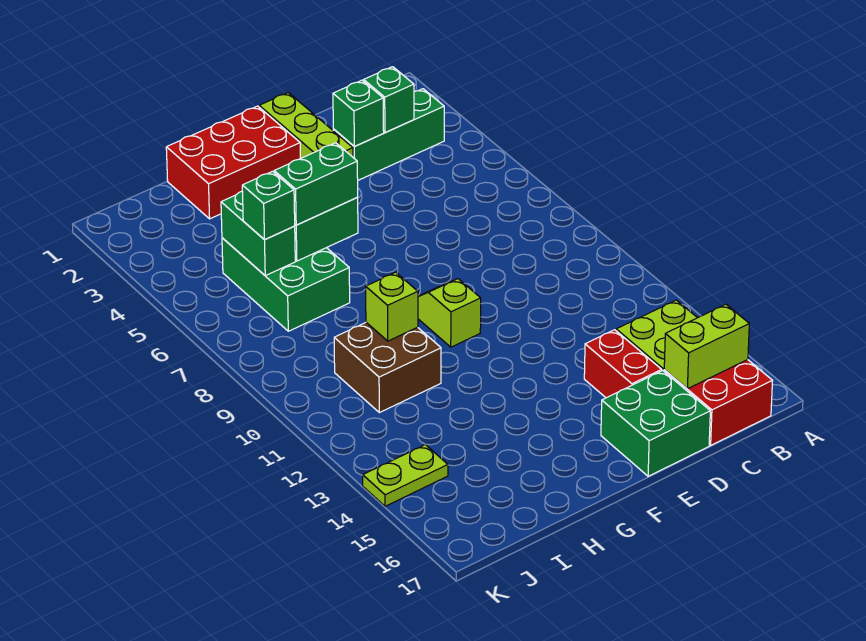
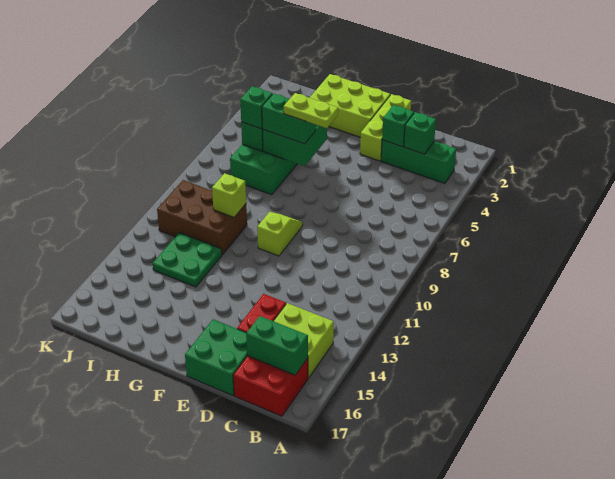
lime brick B16:C16 level 2 -> green brick B16:C16 level 2
red brick F1:H2 level 1 -> lime brick F1:H2 level 1
brown brick H10:I11 level 1 -> brown brick H10:J11 level 1
none -> green plate H12:I13 level 1
lime plate J14:K14 level 1 -> lime plate F6:G6 level 4

